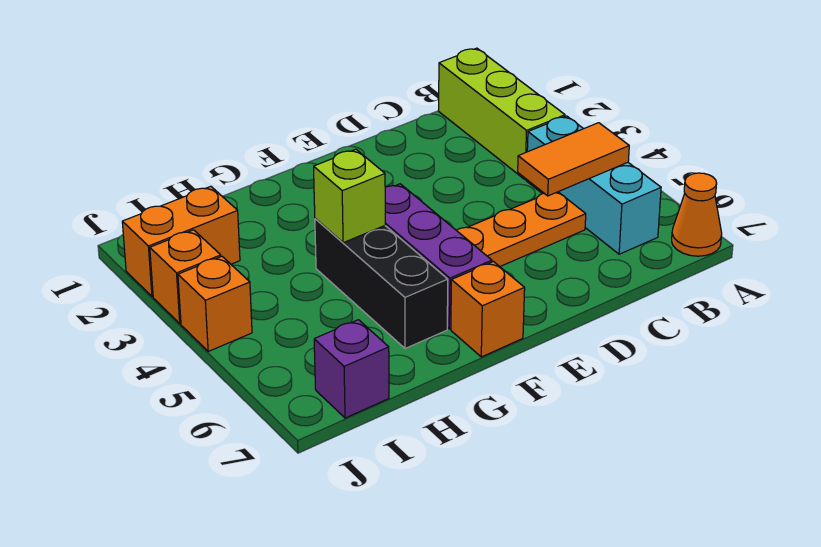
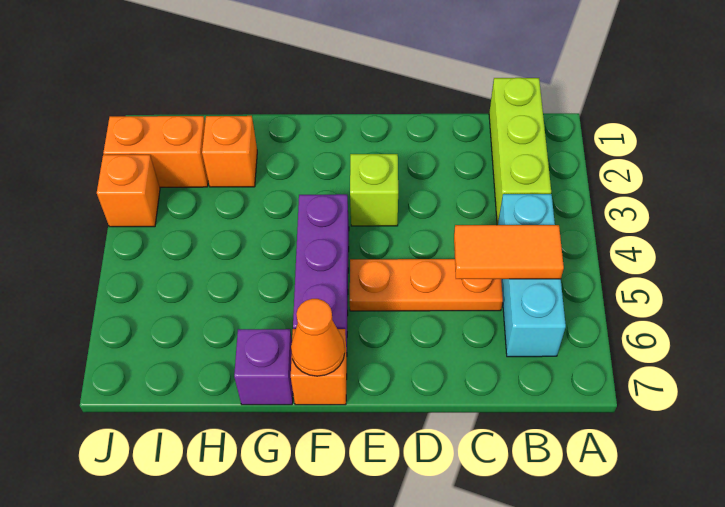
orange cone A7 level 1 -> orange cone F7 level 2
black brick G4:G6 level 1 -> none
lime brick G4 level 2 -> lime brick E3 level 1
purple brick I7 level 1 -> purple brick G7 level 1
orange brick J4 level 1 -> orange brick H2 level 1

